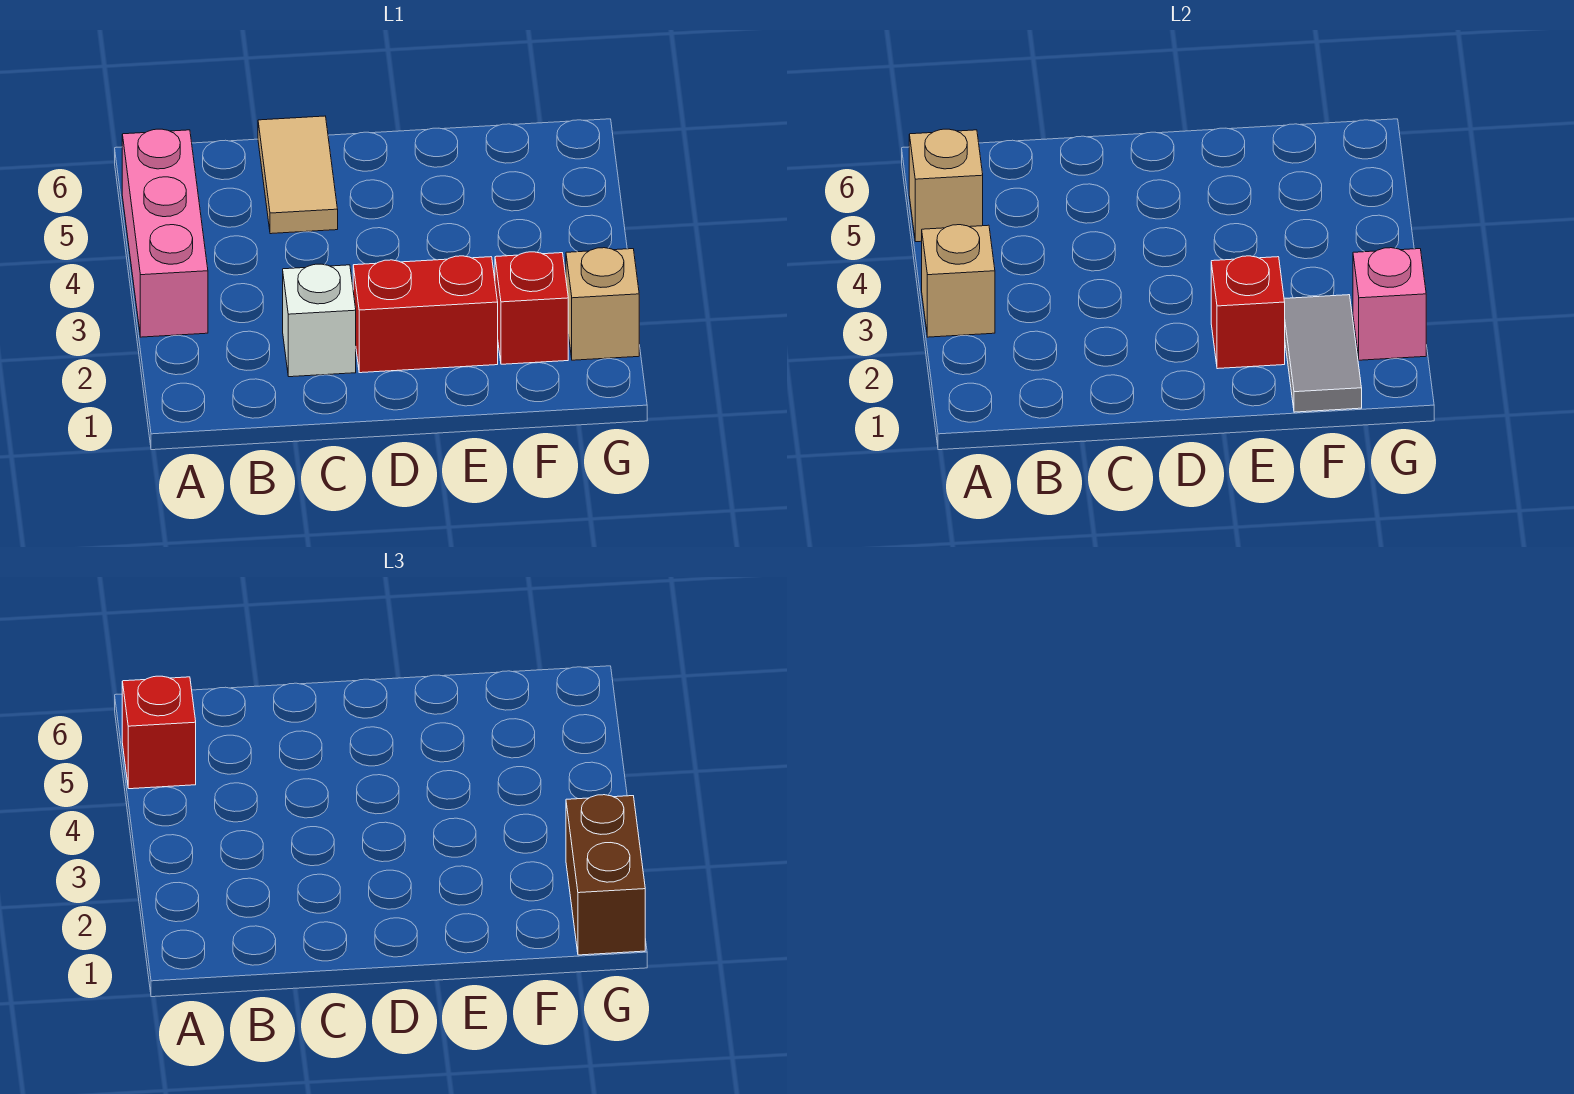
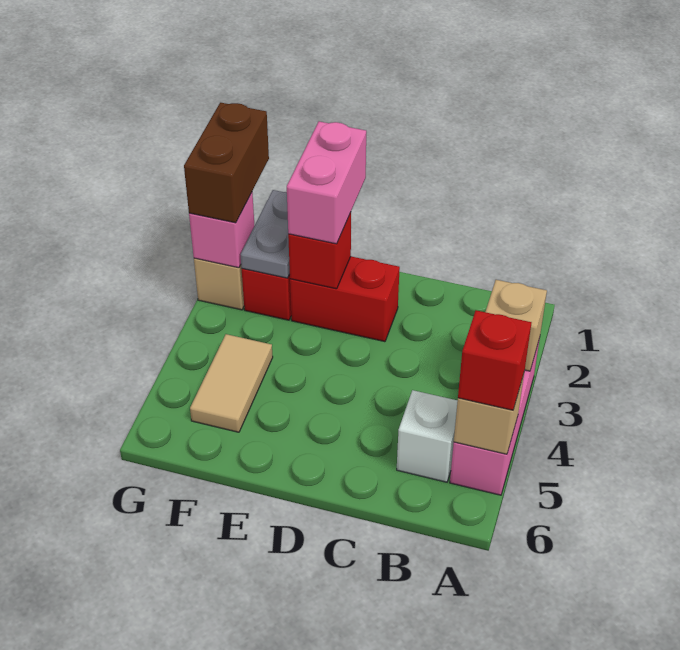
white brick C2 level 1 -> white brick B5 level 1
tan tile C5:C6 level 1 -> tan tile F4:F5 level 1
none -> pink brick E1:E2 level 3
grey tile F1:F2 level 2 -> grey plate F1:F2 level 2

